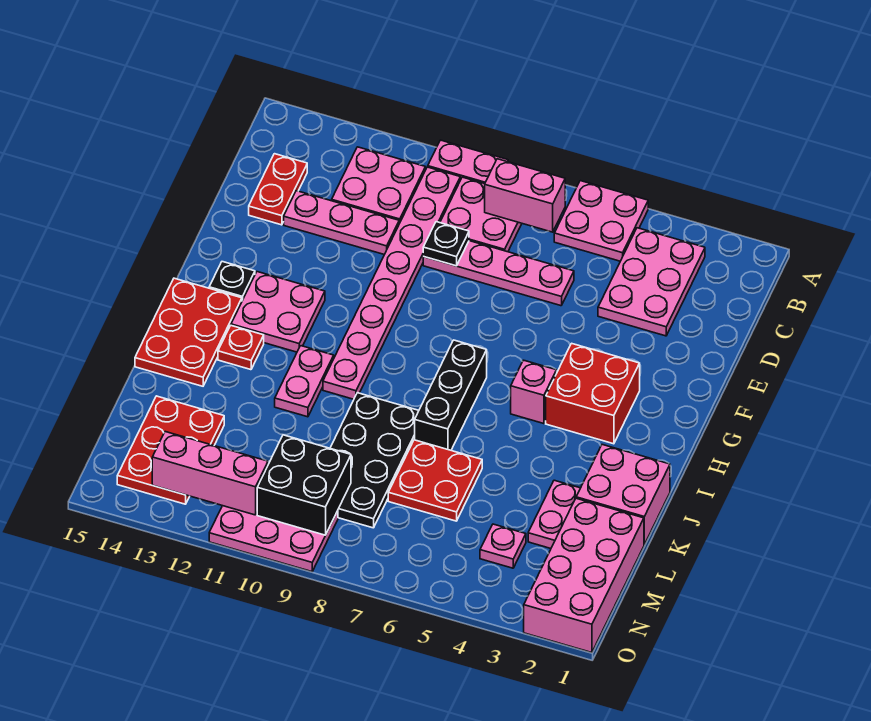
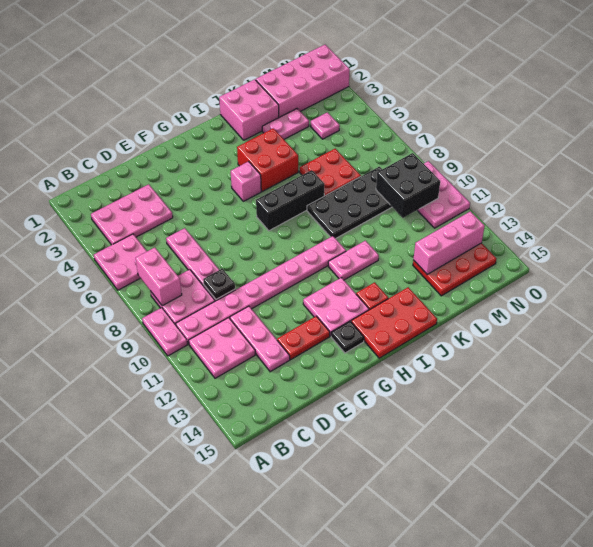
red plate C14:D14 level 1 -> red plate E13:F13 level 1
red brick G3:H4 level 1 -> red brick I4:J5 level 1
pink brick N11:N13 level 2 -> pink brick L13:N13 level 2

